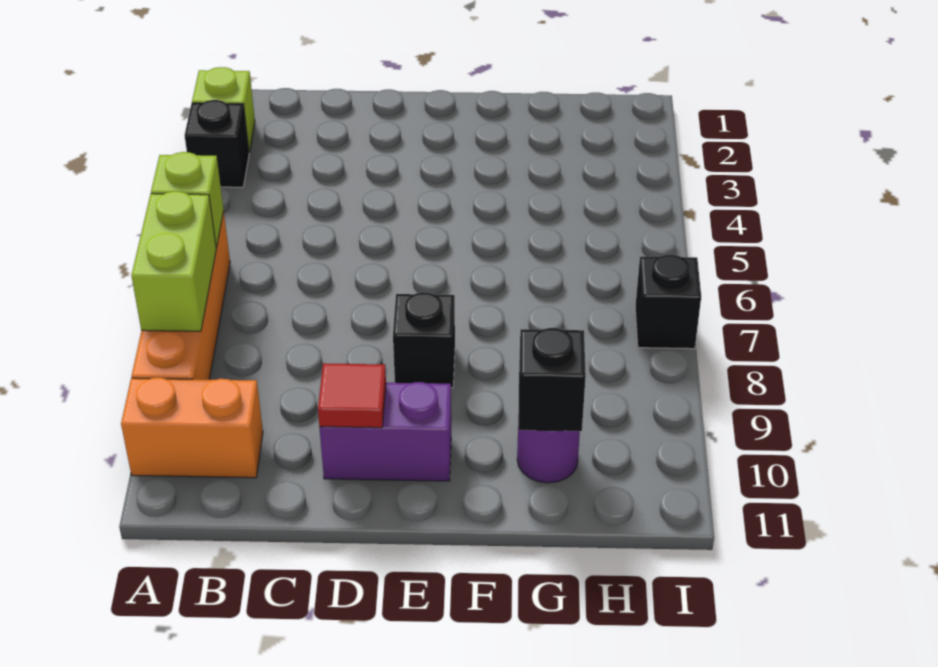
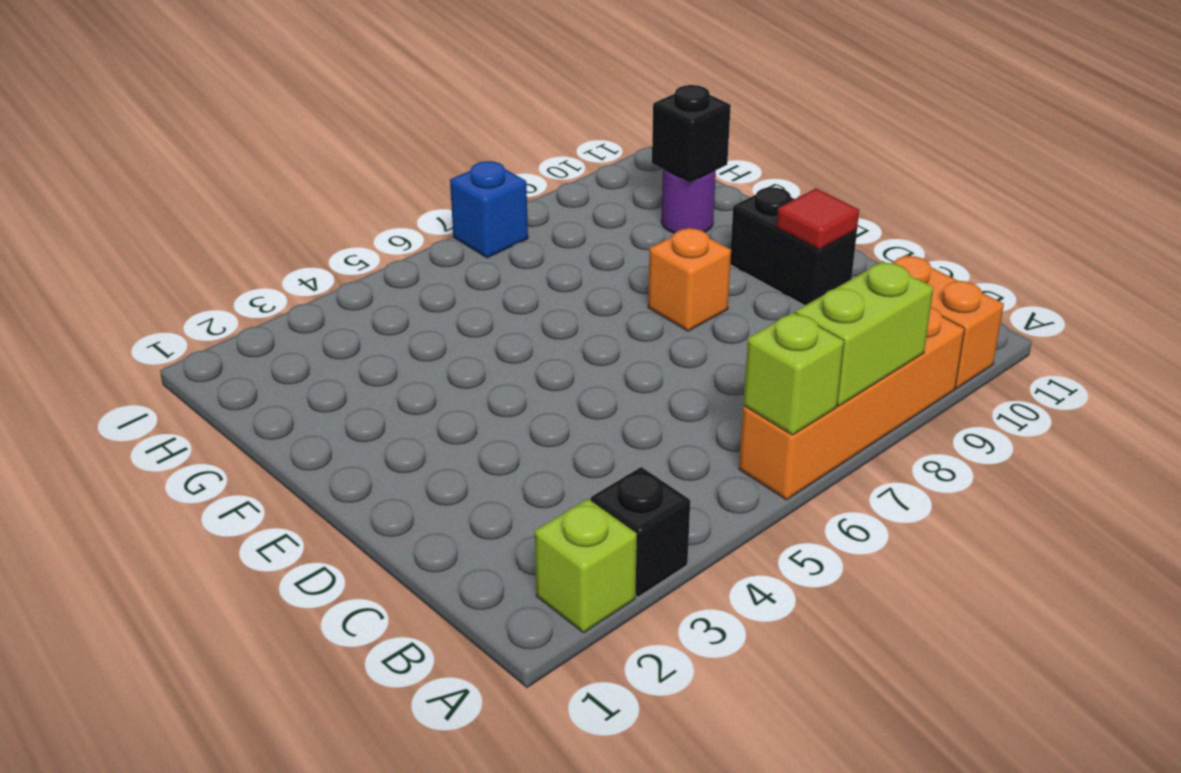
purple brick D10:E10 level 1 -> black brick D10:E10 level 1
black brick E8 level 1 -> orange brick E8 level 1
black brick I7 level 1 -> blue brick I7 level 1

